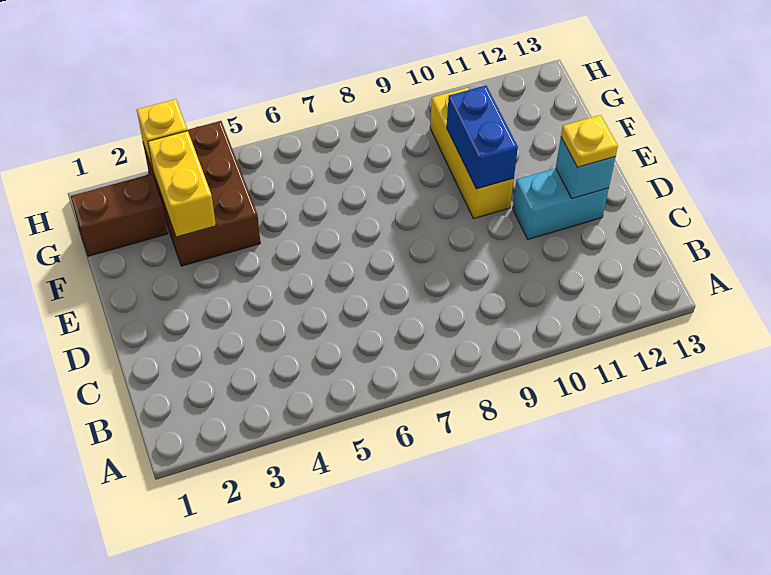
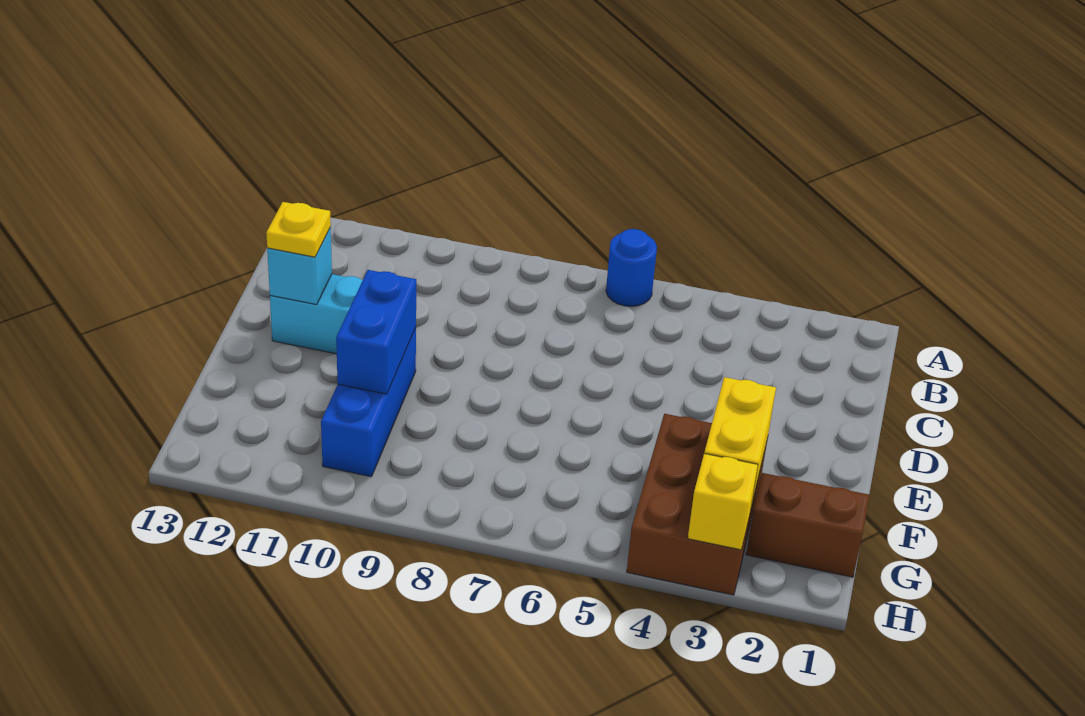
none -> blue round brick A6 level 1
yellow brick E10:G10 level 1 -> blue brick E10:G10 level 1

